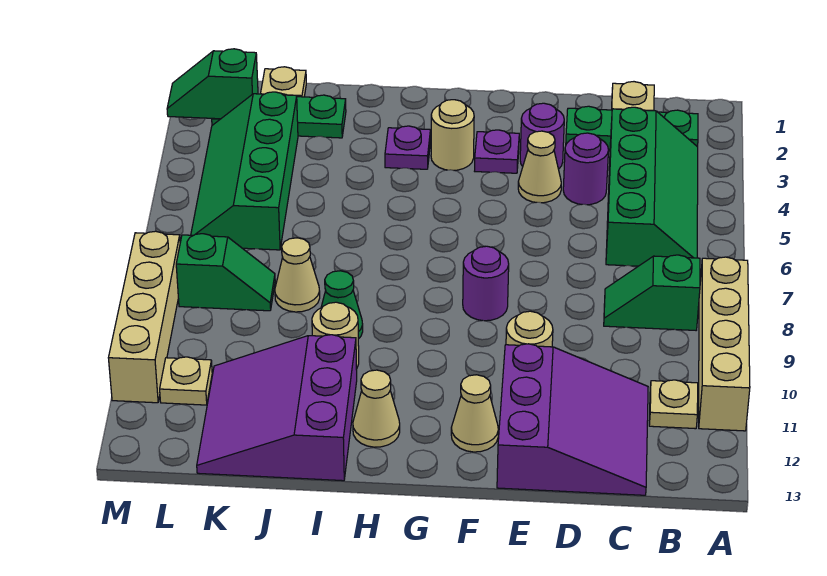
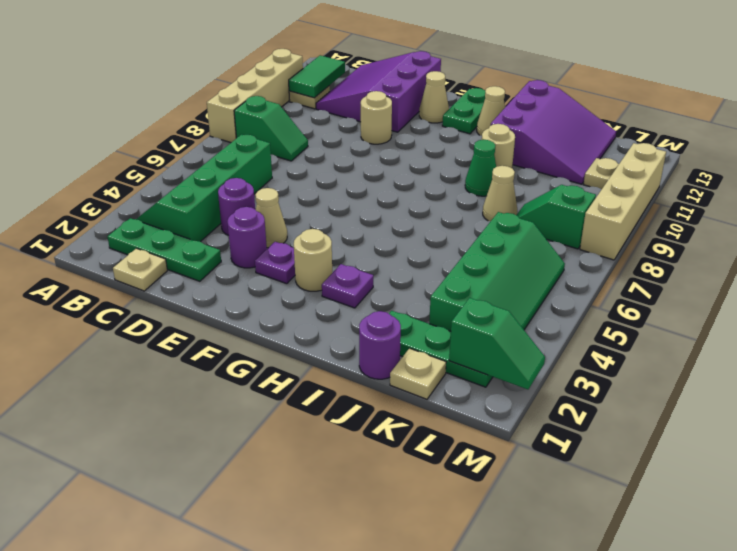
none -> green tile B11:B12 level 2
purple round brick F8 level 1 -> purple round brick J1 level 1
none -> green plate G12:G13 level 1

